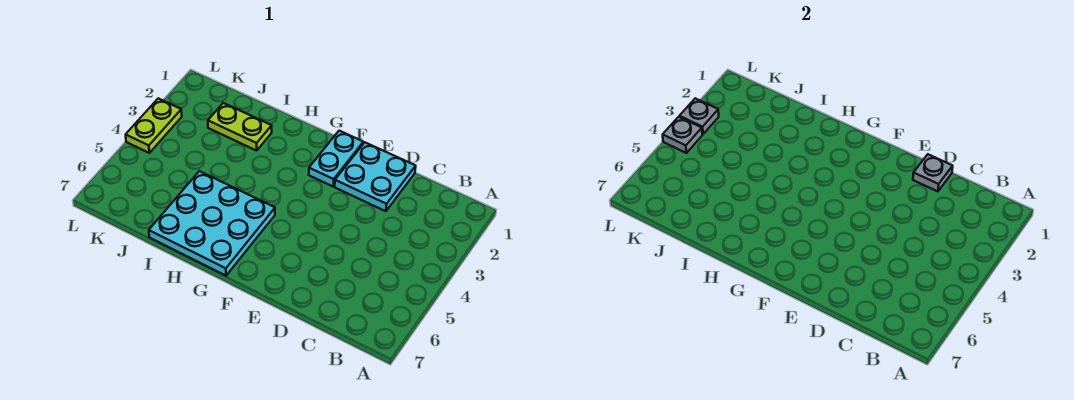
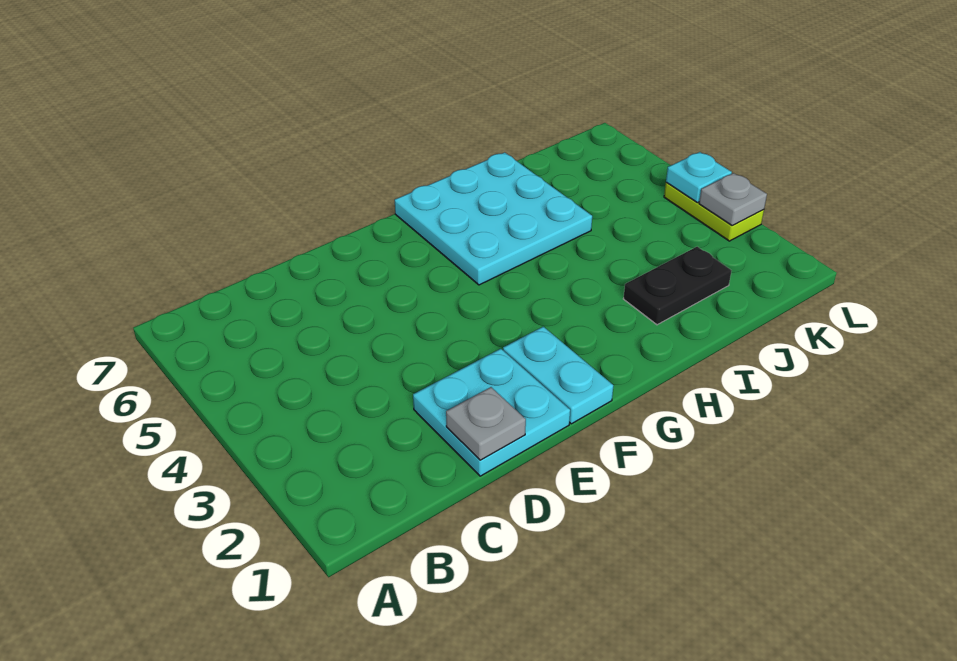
lime plate I2:J2 level 1 -> black plate I2:J2 level 1
grey plate L4 level 2 -> cyan plate L4 level 2

